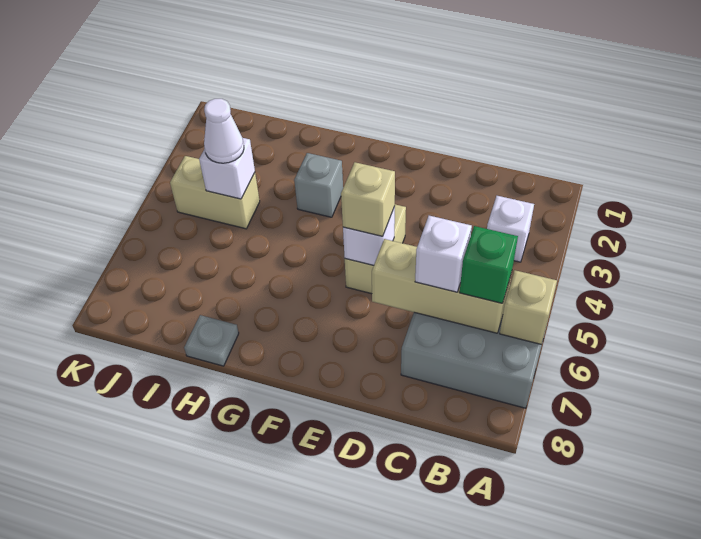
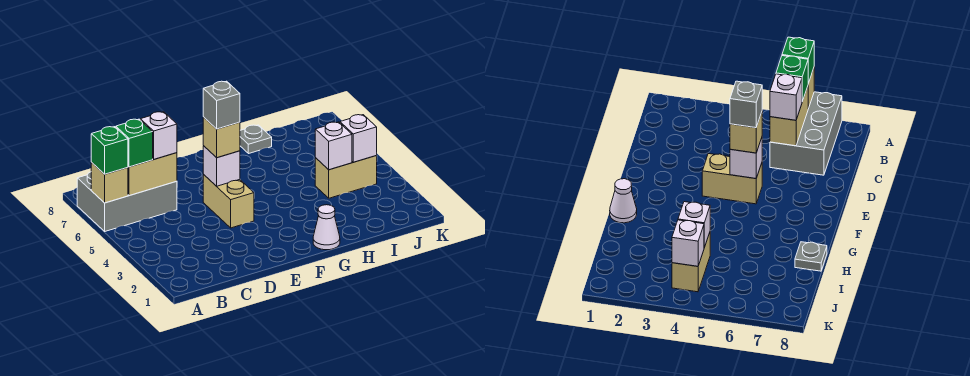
none -> green brick A6 level 3
white brick B3 level 1 -> white brick J4 level 2
tan brick B6:D6 level 2 -> tan brick B6:C6 level 2
grey brick G3 level 1 -> grey brick E5 level 4
white cone I4 level 3 -> white cone G1 level 1

